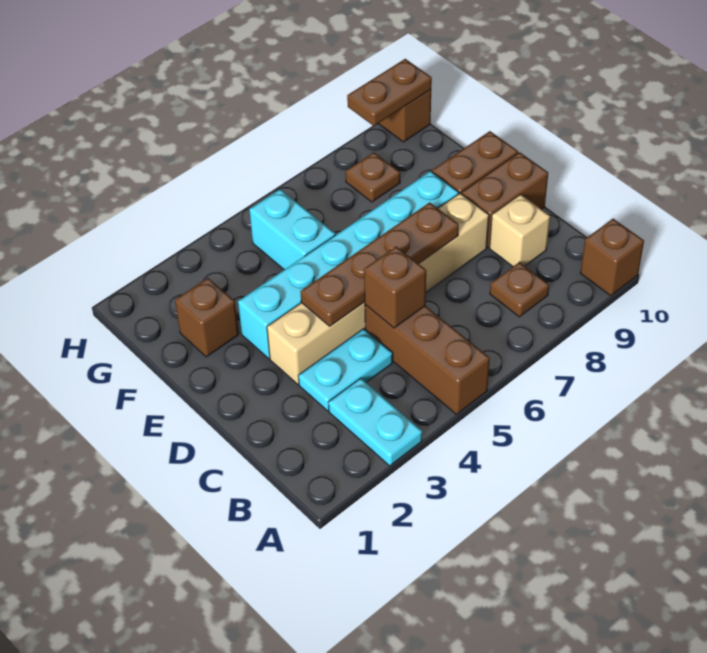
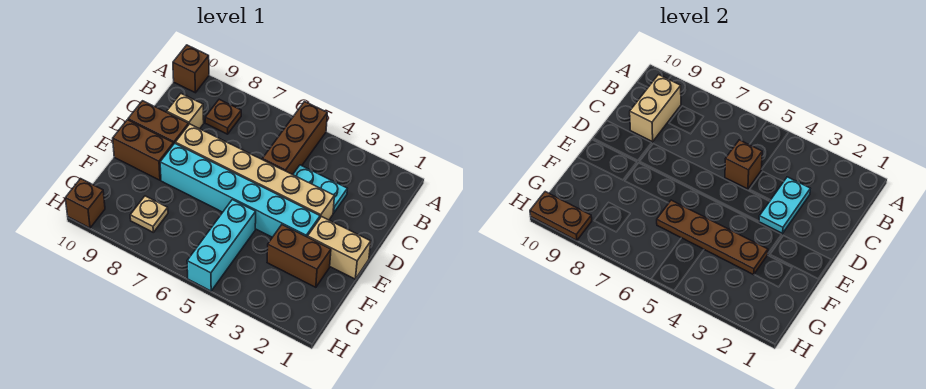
cyan plate A3:B3 level 1 -> cyan plate C3:D3 level 2
none -> tan brick B9:C9 level 2
brown plate D4:D7 level 2 -> brown plate F3:F6 level 2
none -> tan brick E1:E2 level 1
brown brick F2 level 1 -> brown brick F2:F3 level 1
cyan brick F5:G5 level 1 -> cyan brick F5:H5 level 1
brown plate G8 level 1 -> tan plate G8 level 1

